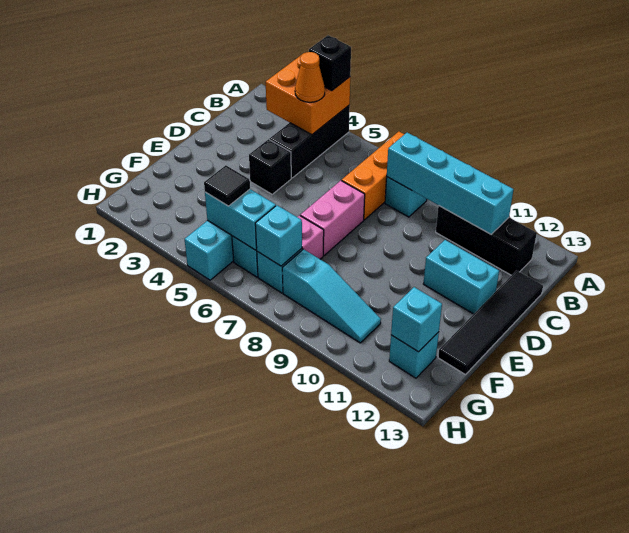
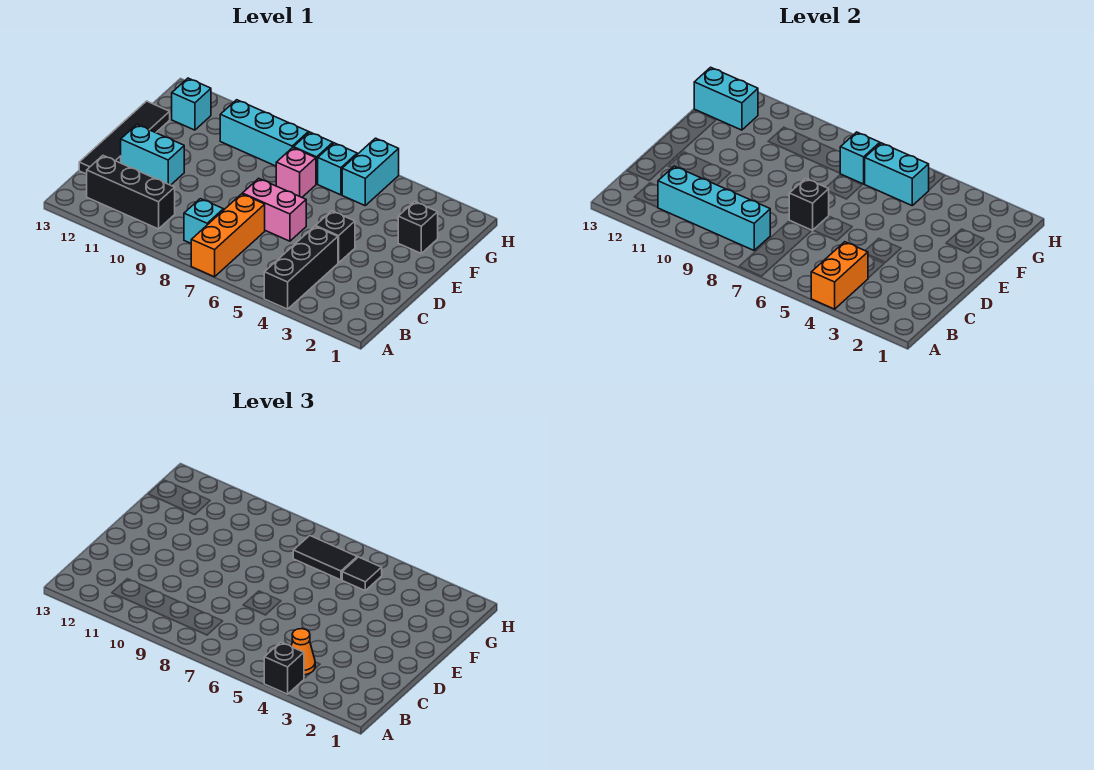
orange brick A3:B4 level 2 -> orange brick A4:B4 level 2
pink brick D7:E7 level 1 -> pink brick D6:D7 level 1
none -> black brick D7 level 2
none -> black brick F2 level 1
none -> black tile G6:G7 level 3
cyan slope G8:G10 level 1 top 8 -> cyan brick G8:G10 level 1
cyan brick G12 level 2 -> cyan brick G12:G13 level 2

